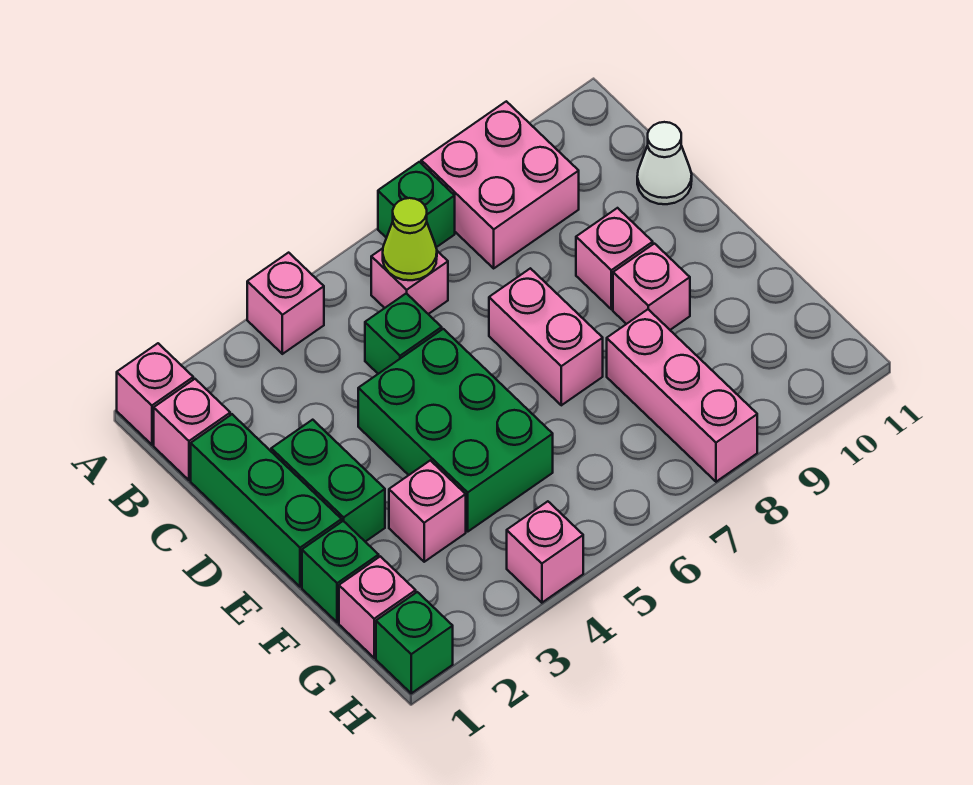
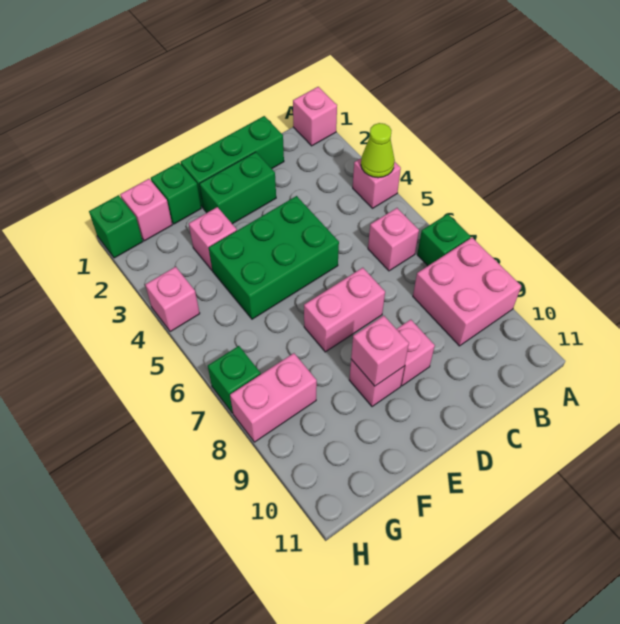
pink brick B1 level 1 -> pink brick E9 level 2
lime cone B6 level 2 -> lime cone A4 level 2
green brick C5 level 1 -> green brick H7 level 1
white cone C11 level 1 -> none
pink brick F8:H8 level 1 -> pink brick G8:H8 level 1

